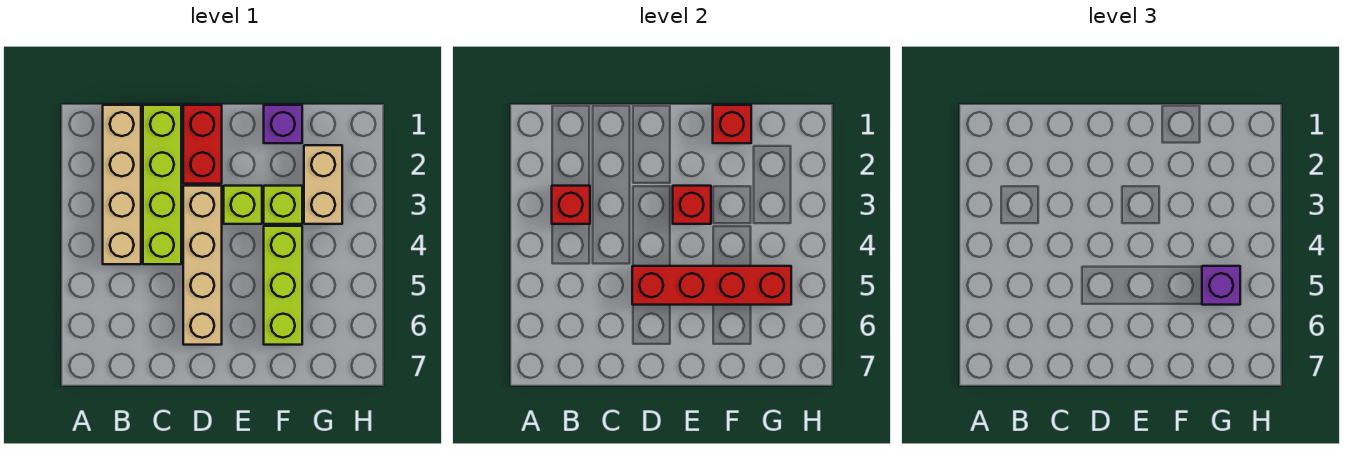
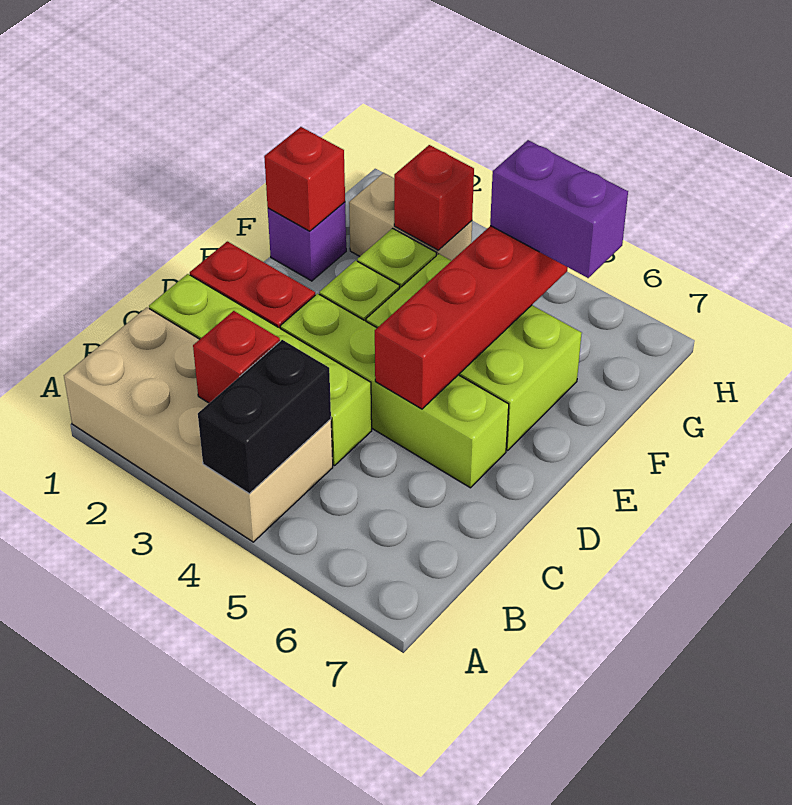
none -> black brick A4:B4 level 2
tan brick B1:B4 level 1 -> tan brick A1:B4 level 1
tan brick D3:D6 level 1 -> lime brick D3:D6 level 1
red brick E3 level 2 -> red brick G3 level 2
lime brick F4:F6 level 1 -> lime brick E4:F6 level 1
purple brick G5 level 3 -> purple brick G5:G6 level 3

